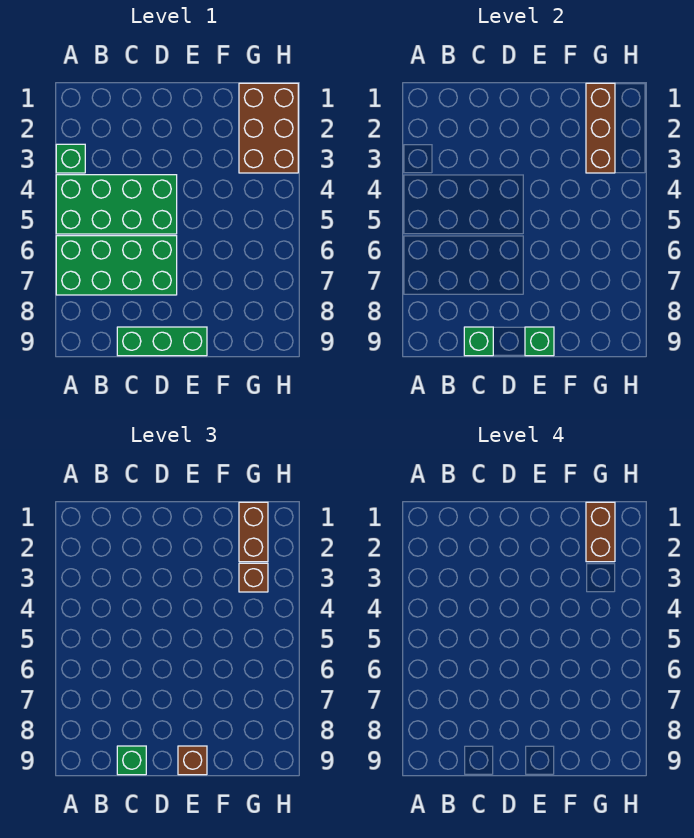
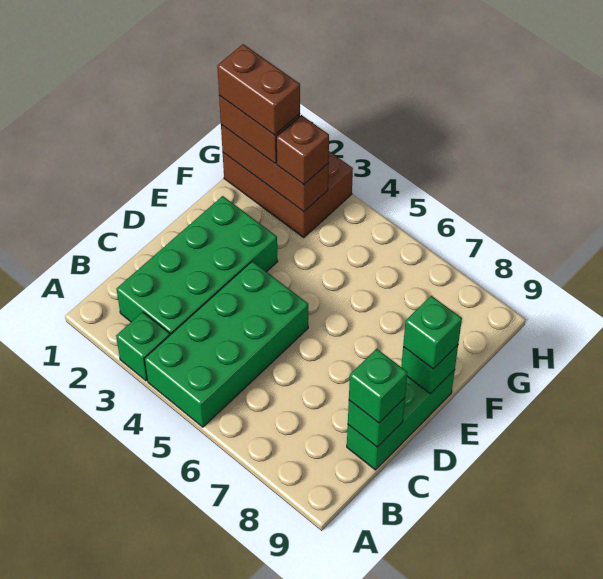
green brick A6:D7 level 1 -> green brick B2:E3 level 1
brown brick E9 level 3 -> green brick E9 level 3

